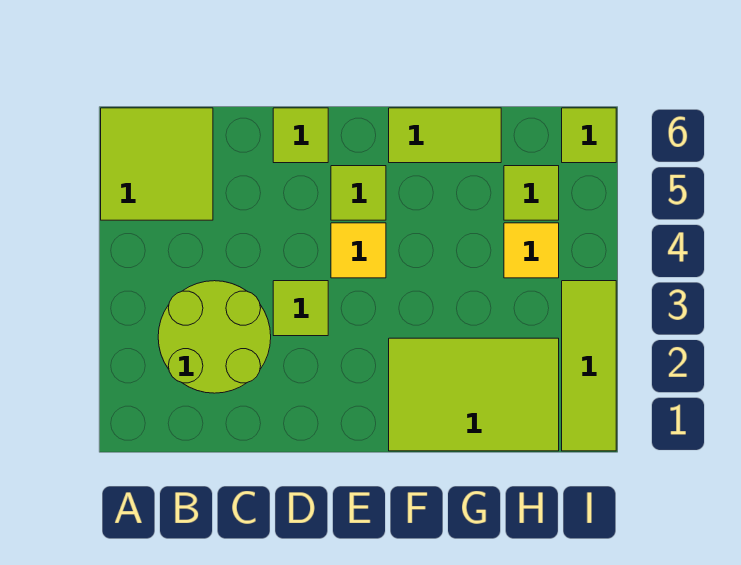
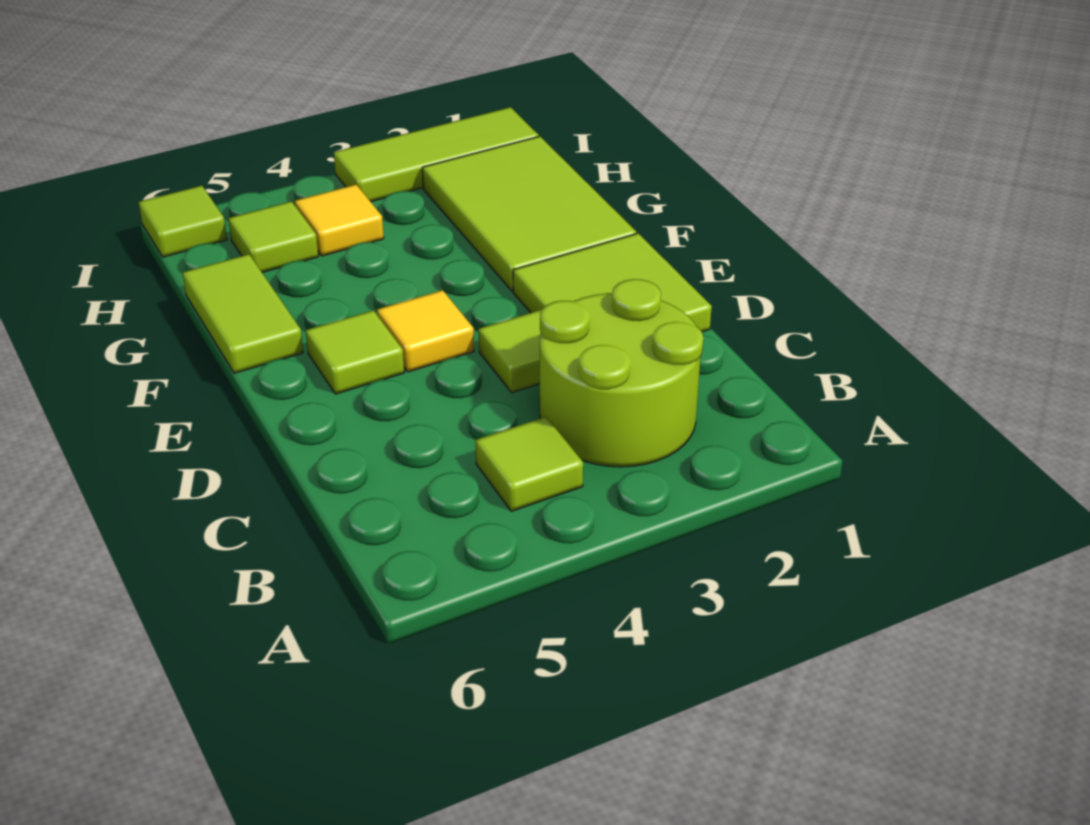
lime tile A5:B6 level 1 -> lime tile D1:E2 level 1
lime tile D6 level 1 -> lime tile B4 level 1

